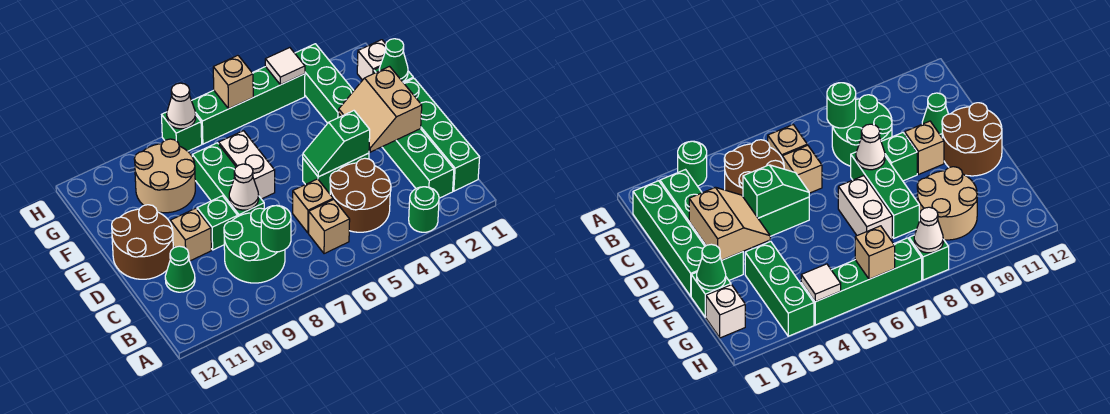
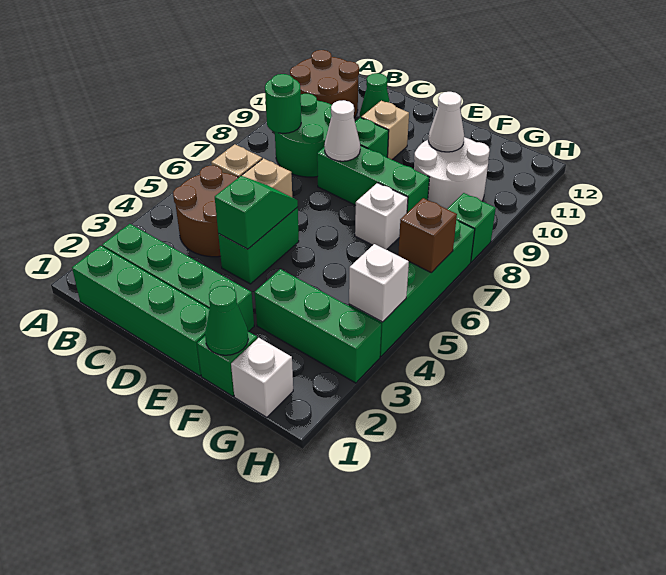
green round brick A3 level 1 -> none
tan slope D2:E3 level 2 top 2 -> none
brown round brick D11:E12 level 1 -> brown round brick A10:B11 level 1
white brick E7:F7 level 1 -> white brick F7 level 1
tan round brick F9:G10 level 1 -> white round brick F9:G10 level 1
white tile H4 level 2 -> white brick H4 level 2
tan brick H6 level 2 -> brown brick H6 level 2
white cone H8 level 2 -> white cone F10 level 2

